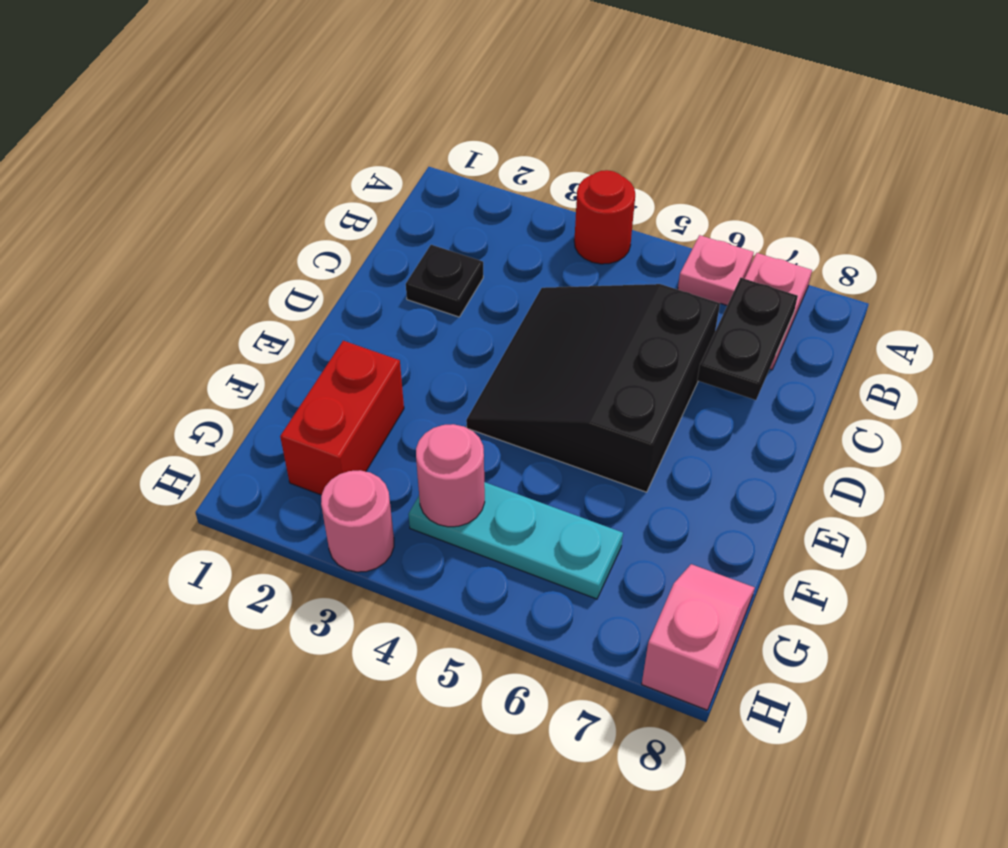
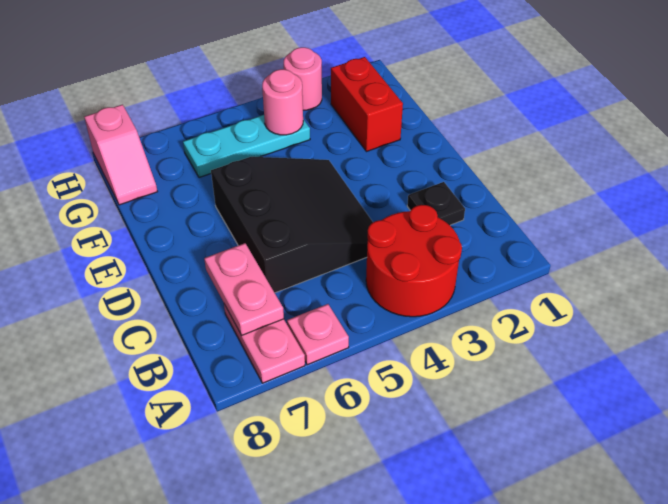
red round brick A4 level 1 -> red round brick A3:B4 level 1
black plate B7:C7 level 2 -> pink plate B7:C7 level 2

